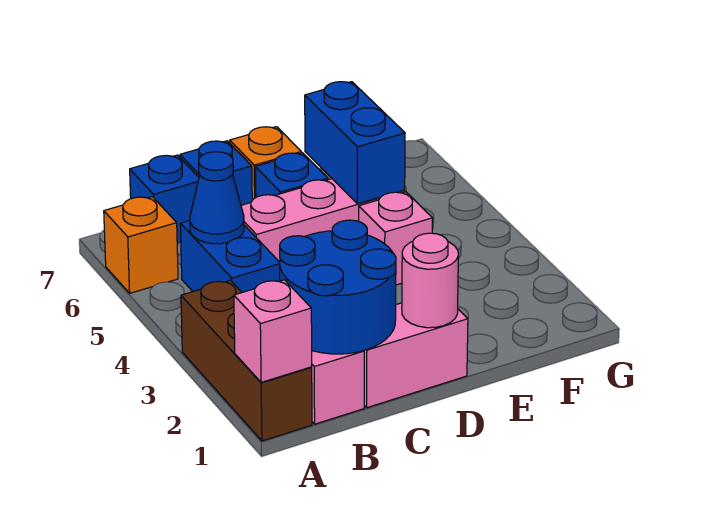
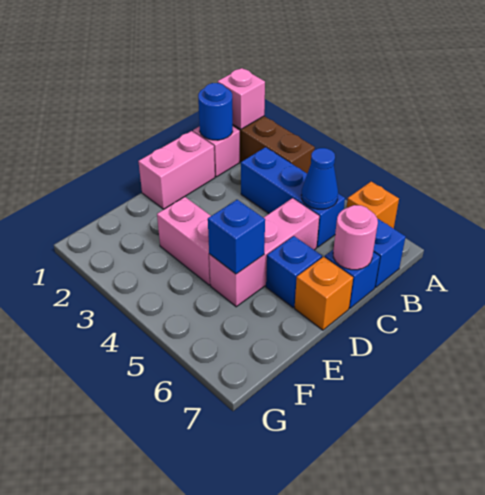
blue round brick B1:C2 level 2 -> blue round brick B1 level 2
blue brick B4:B5 level 1 -> blue brick B3:B5 level 1
pink round brick D1 level 2 -> pink round brick C7 level 2
pink brick E4 level 1 -> pink brick E3:E4 level 1
blue brick E5:E6 level 2 -> blue brick E5 level 2

